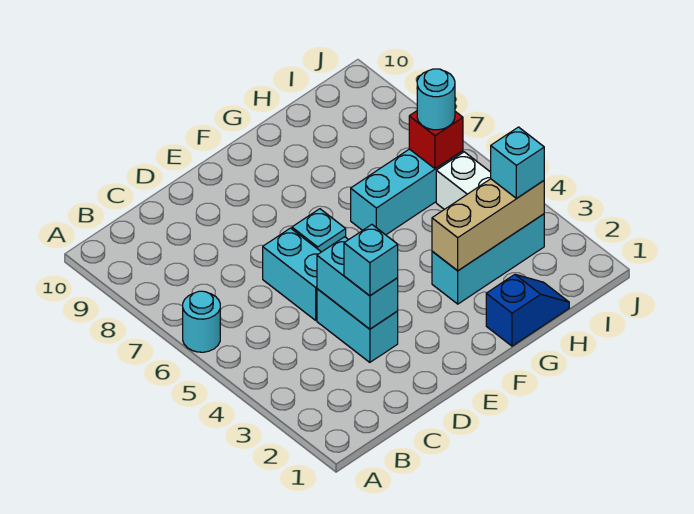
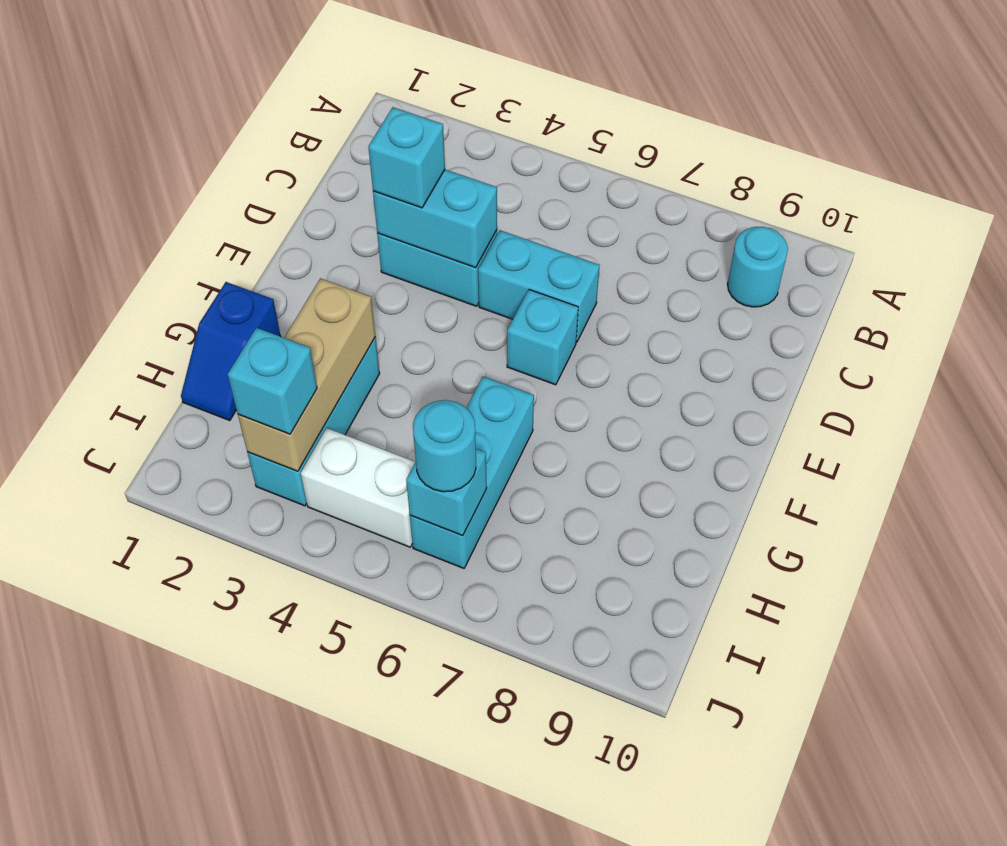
cyan round brick A6 level 1 -> cyan round brick B9 level 1
red brick I6 level 2 -> cyan brick I6 level 2

